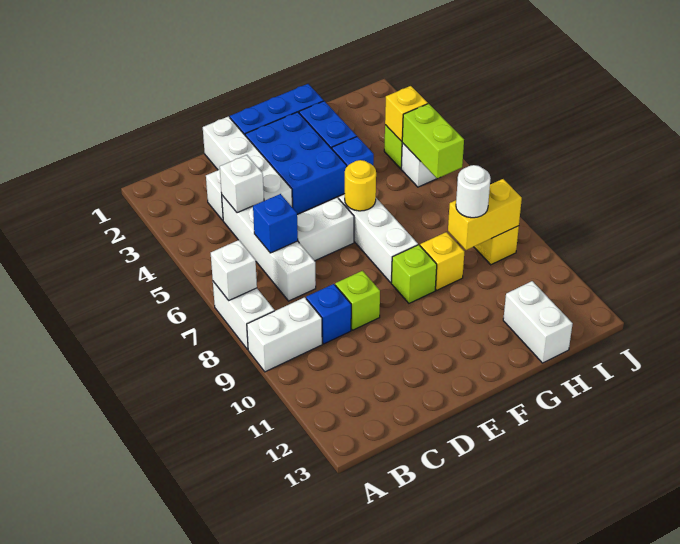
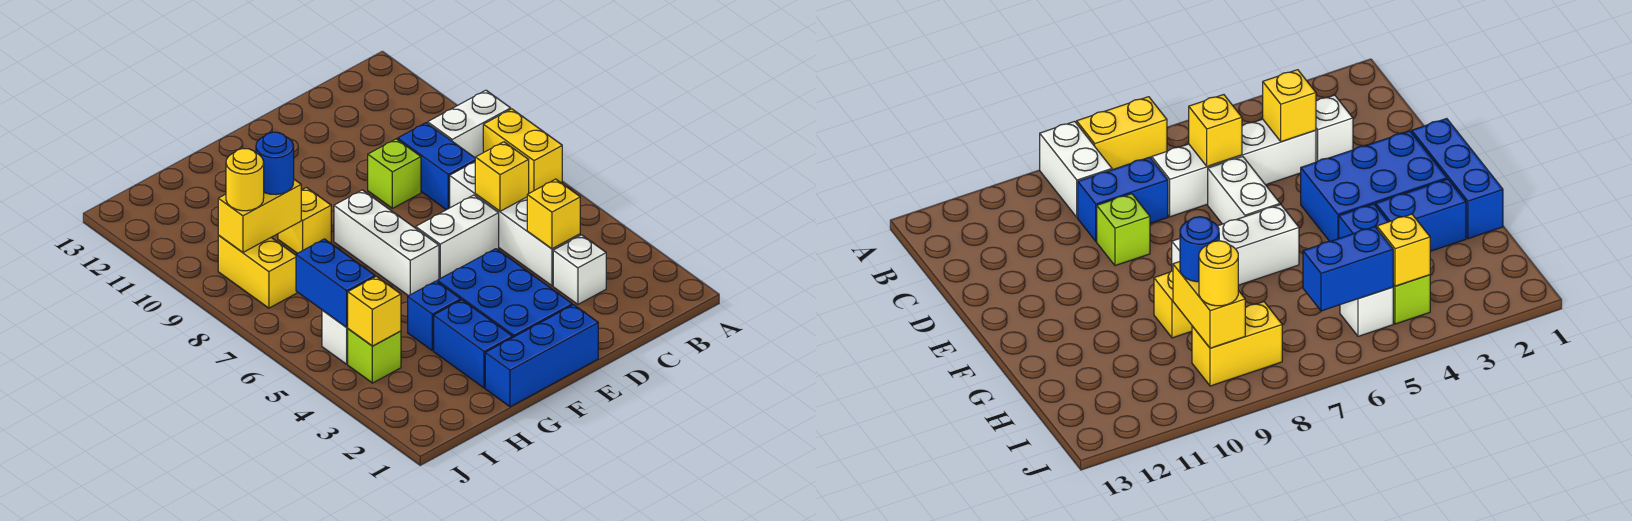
white brick A7:A8 level 1 -> yellow brick A7:A8 level 1
white brick A7 level 2 -> none
white brick C4 level 2 -> yellow brick C4 level 2
blue brick C6 level 2 -> yellow brick C6 level 2
blue brick C9 level 1 -> blue brick C8:C9 level 1
white brick D1:D4 level 1 -> none
yellow round brick F6 level 2 -> yellow round brick I9 level 3
lime brick F9 level 1 -> none
white round brick H9 level 3 -> blue round brick H9 level 3
white brick H12:H13 level 1 -> none
lime brick I5:I6 level 2 -> blue brick I5:I6 level 2

